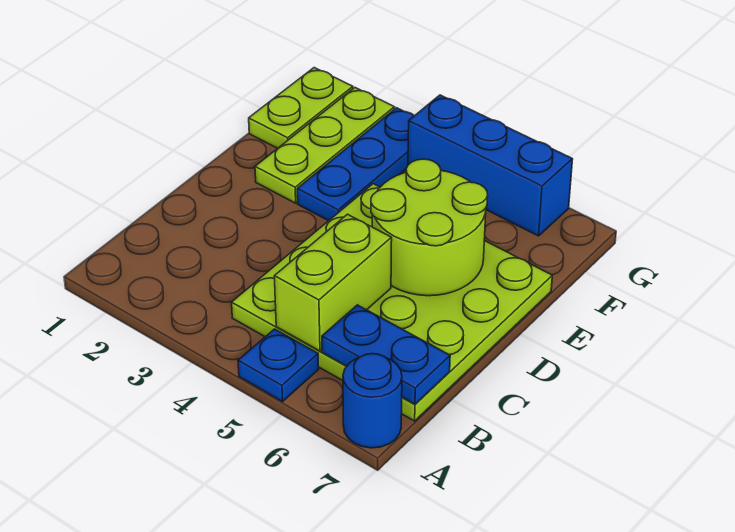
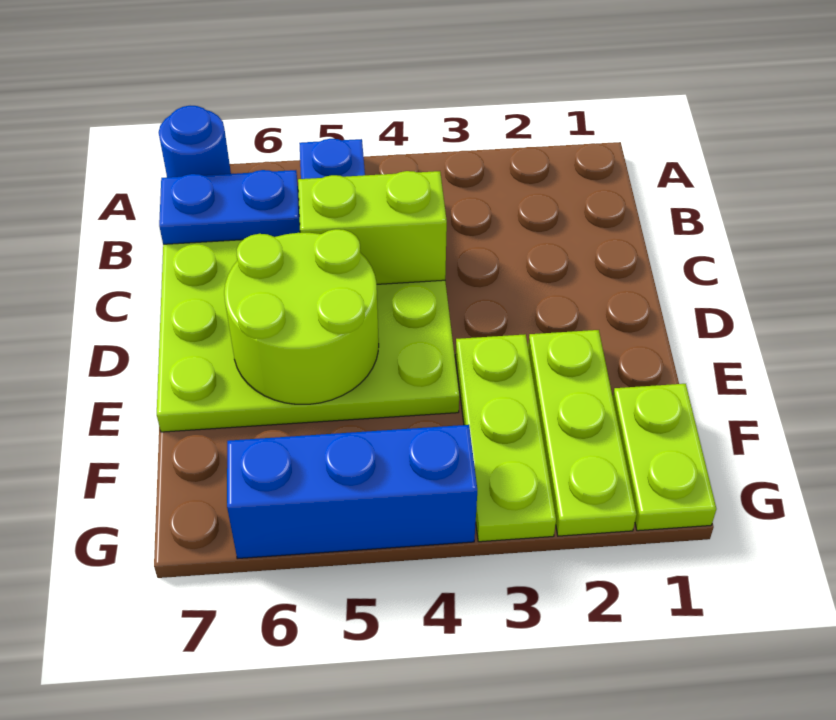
lime brick B5:C5 level 2 -> lime brick C4:C5 level 2
blue plate E3:G3 level 1 -> lime plate E3:G3 level 1

